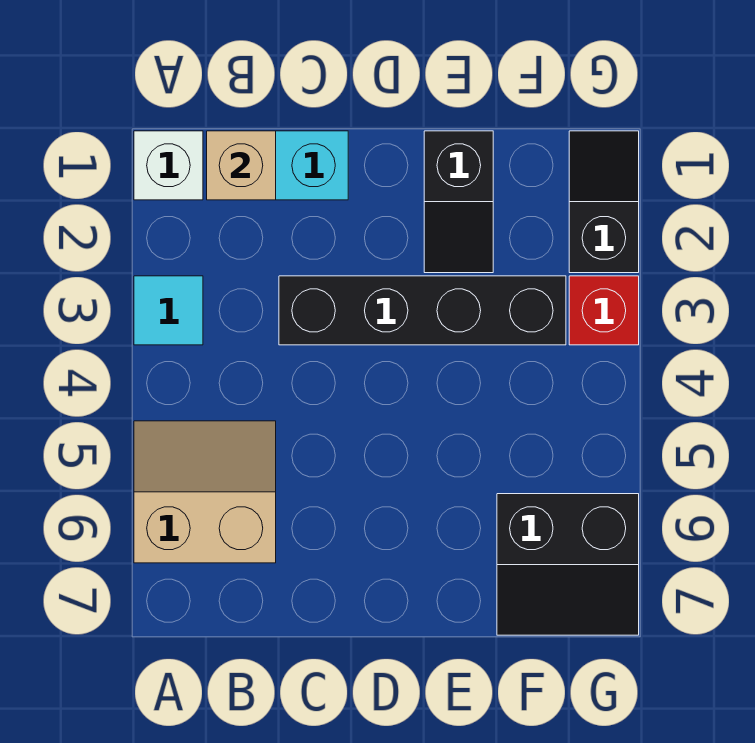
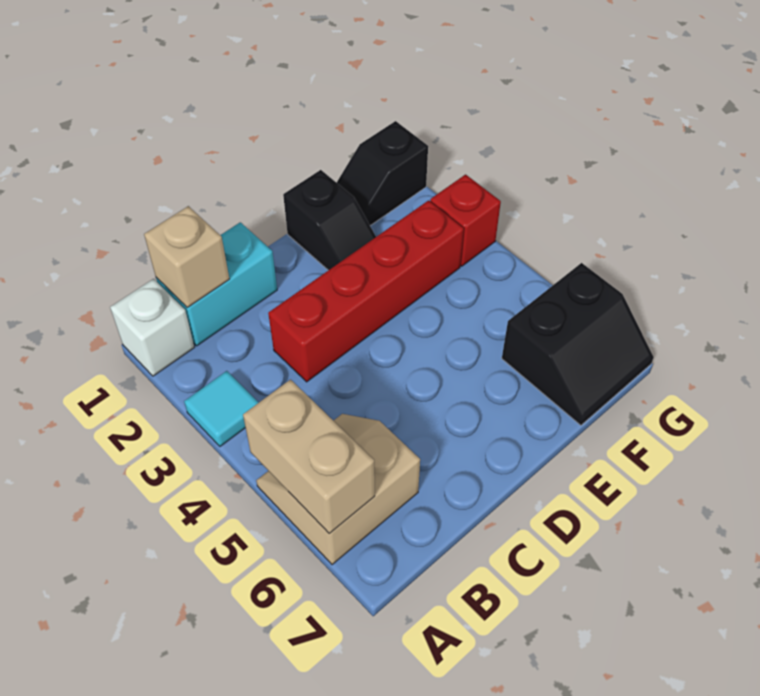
none -> tan brick A5:A6 level 2
black brick C3:F3 level 1 -> red brick C3:F3 level 1
black slope G1:G2 level 1 top 2 -> black slope F1:G1 level 1 top G

